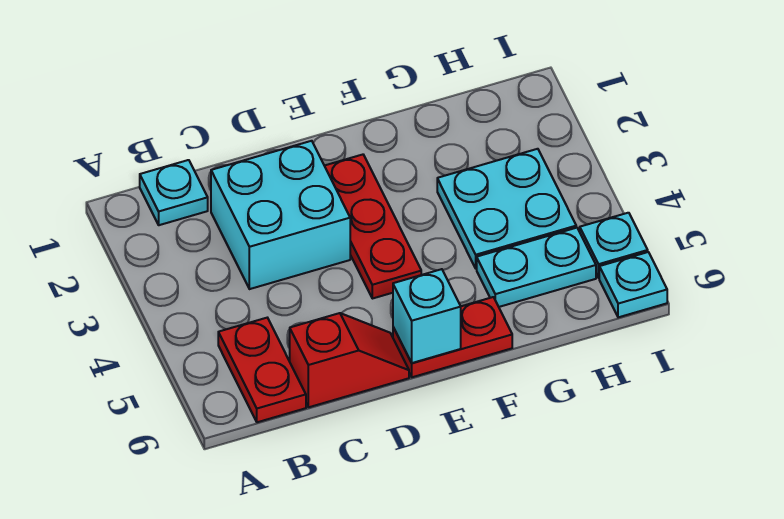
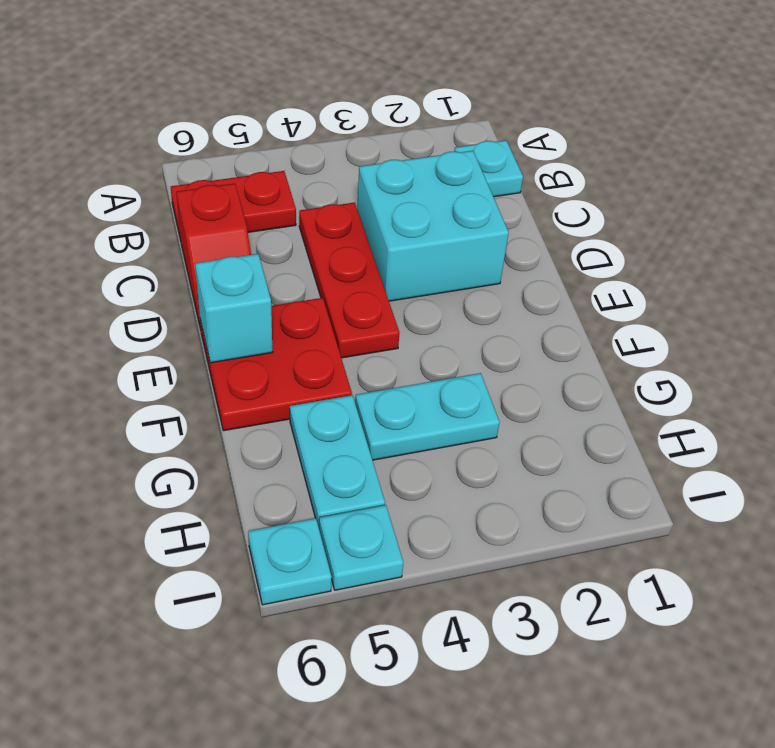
red plate E2:E4 level 1 -> red plate C4:E4 level 1
red plate E6:F6 level 1 -> red plate E5:F6 level 1
cyan plate G3:H4 level 1 -> cyan plate G3:G4 level 1

